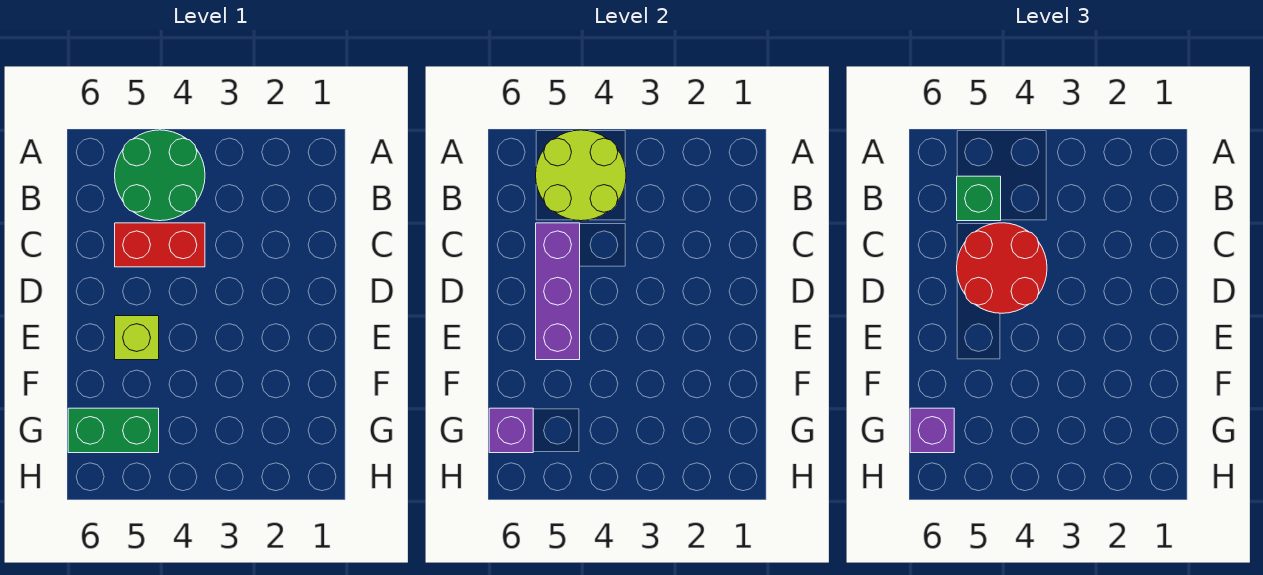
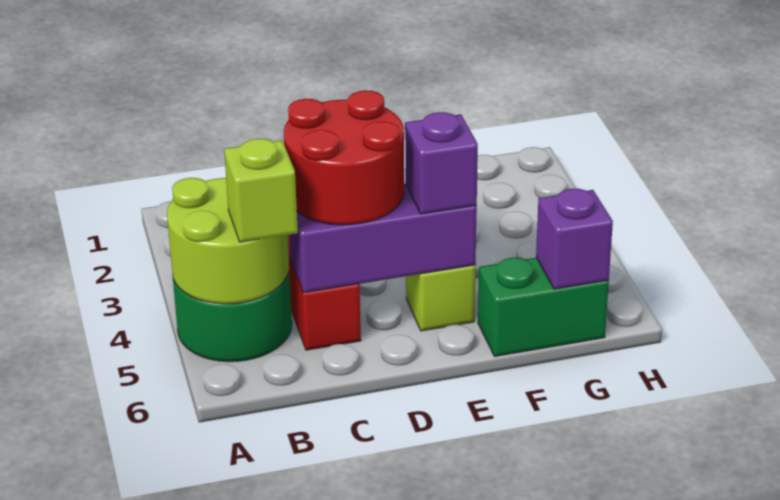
green brick B5 level 3 -> lime brick B5 level 3
green brick G5:G6 level 1 -> green brick F6:G6 level 1
purple brick G6 level 3 -> purple brick E5 level 3

